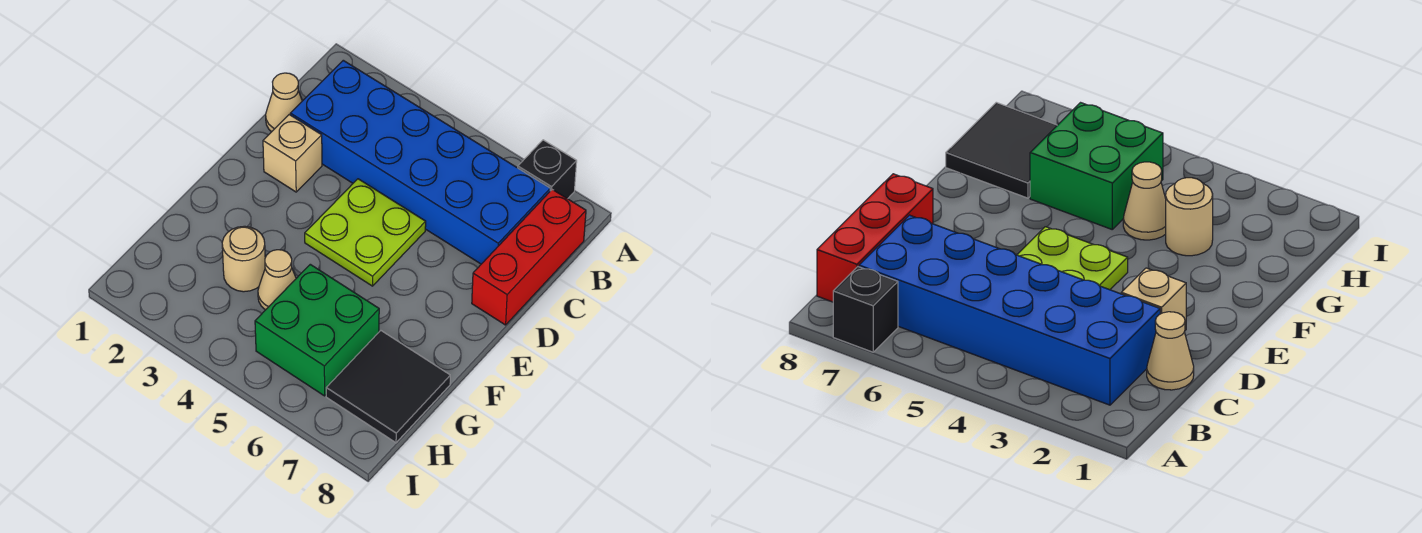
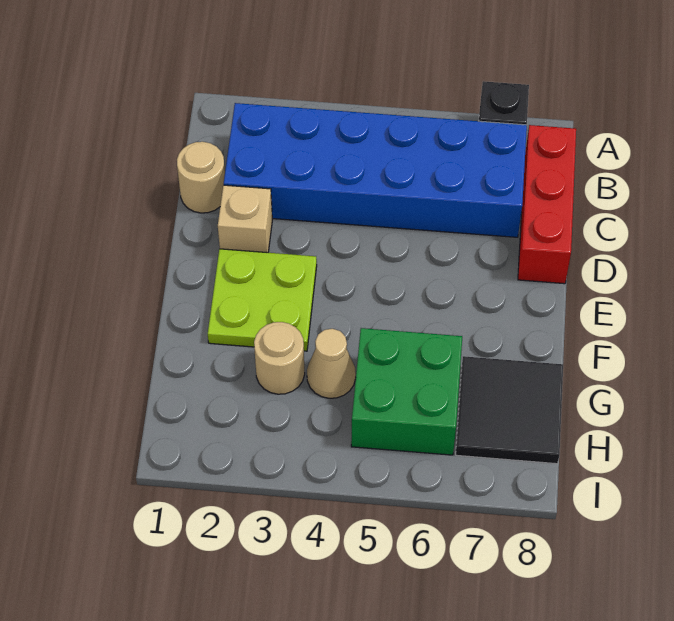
tan cone C1 level 1 -> tan round brick C1 level 1
lime plate D4:E5 level 1 -> lime plate E2:F3 level 1

